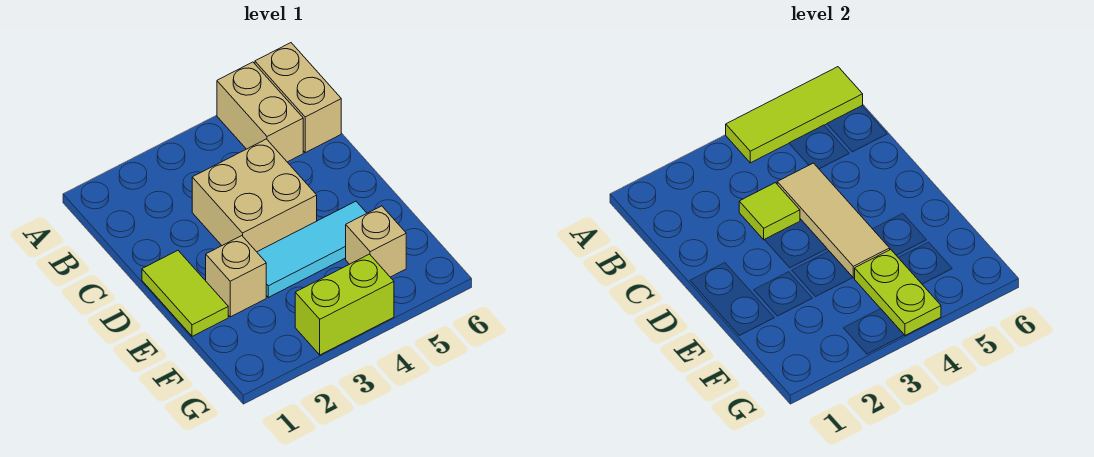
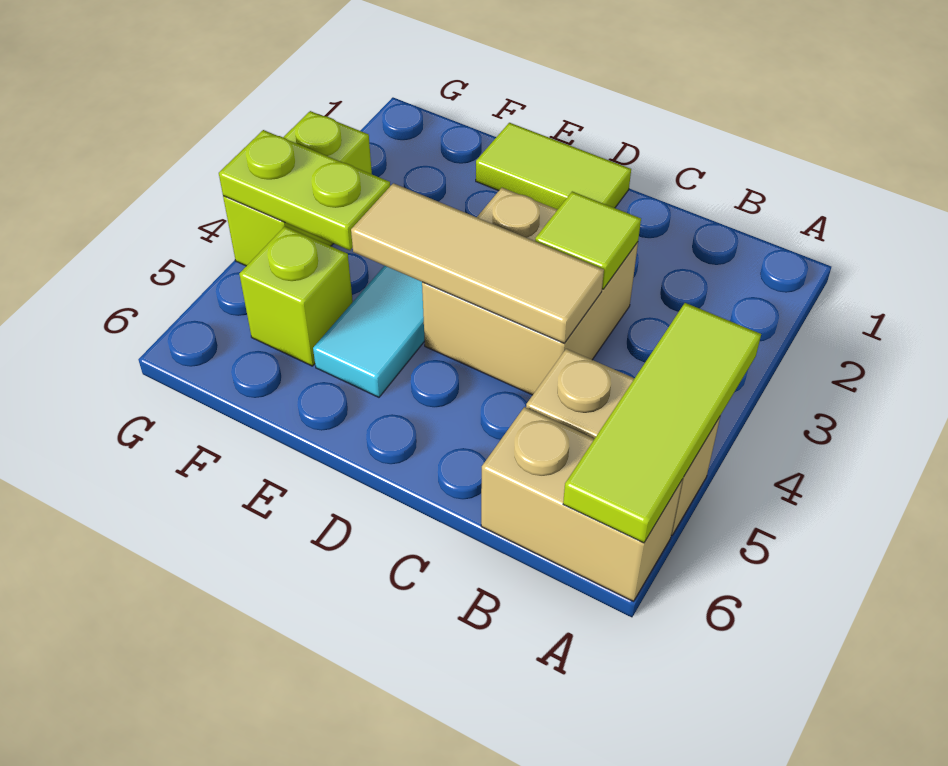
tan brick E2 level 1 -> none
tan brick F5 level 1 -> lime brick F5 level 1

